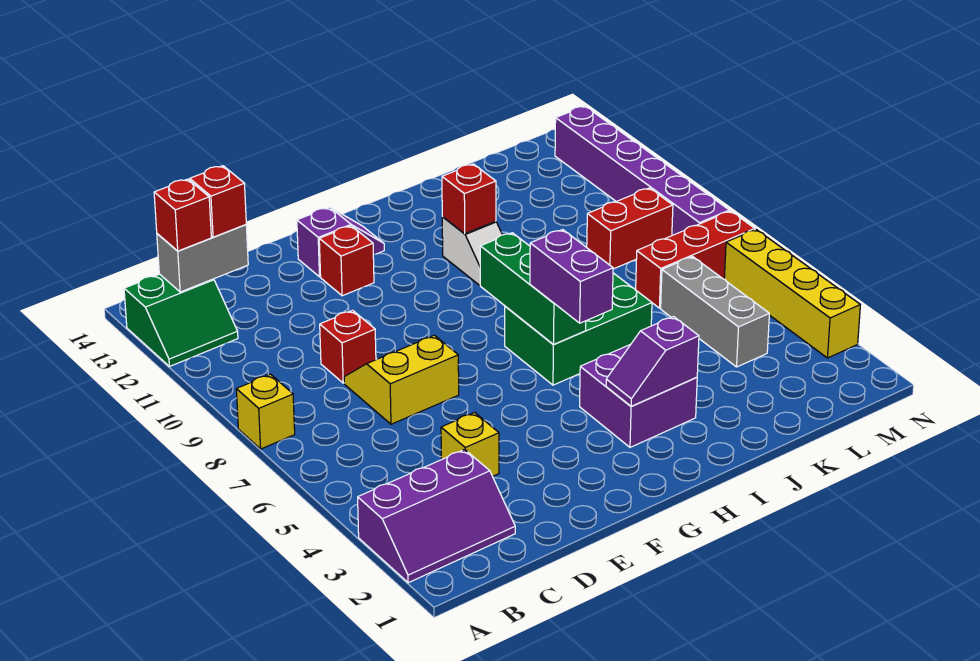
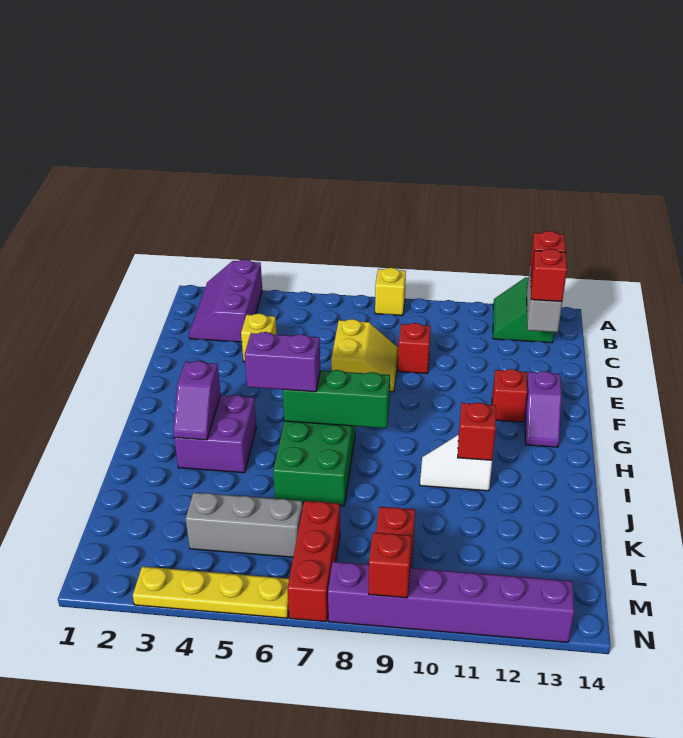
purple slope H3:I3 level 2 top I -> purple slope H3:I3 level 2 top H
yellow brick N3:N6 level 1 -> yellow plate N3:N6 level 1
none -> red brick N9 level 2

